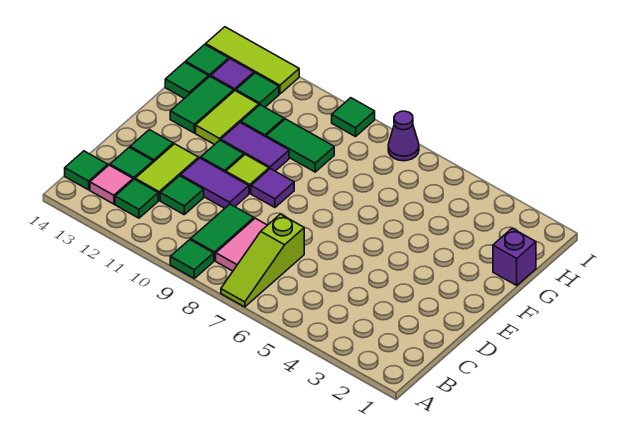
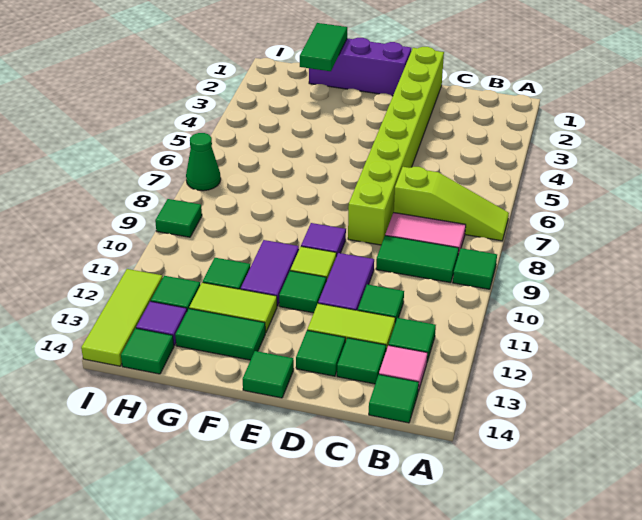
none -> lime brick D1:D8 level 1
purple brick G1 level 1 -> purple brick E1:G1 level 1
green tile G9:G10 level 1 -> green tile G1:G2 level 2
green tile G14 level 1 -> green tile E14 level 1
purple cone I7 level 1 -> green cone I7 level 1

